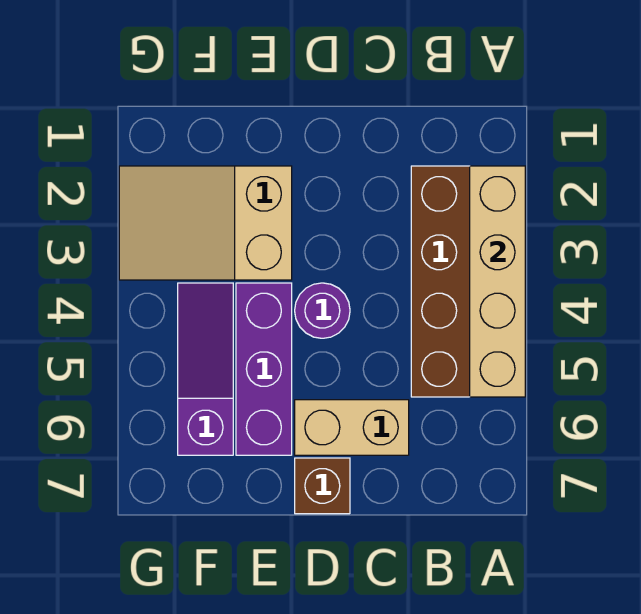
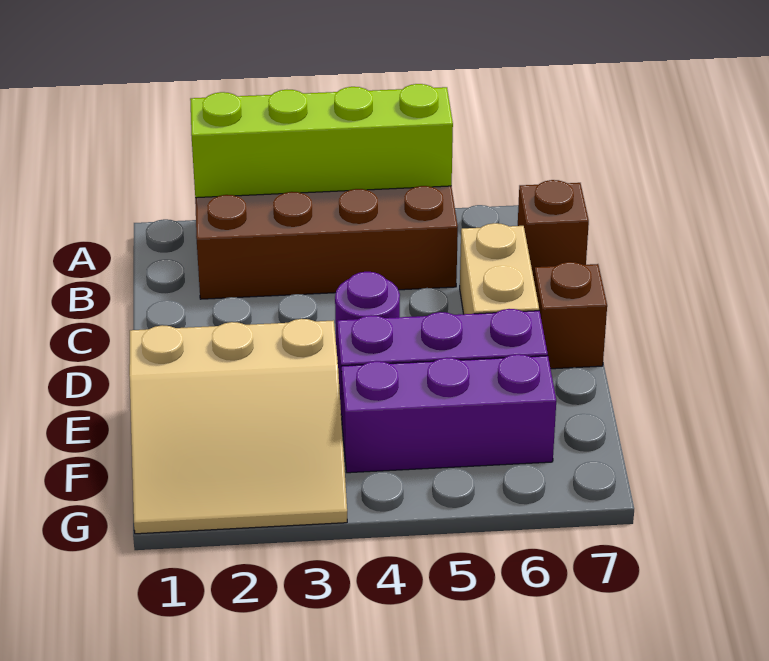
tan brick A2:A5 level 2 -> lime brick A2:A5 level 2
none -> brown brick B7 level 1
tan slope E2:G3 level 1 top E -> tan slope E1:G3 level 1 top E
purple slope F4:F6 level 1 top 6 -> purple brick F4:F6 level 1

